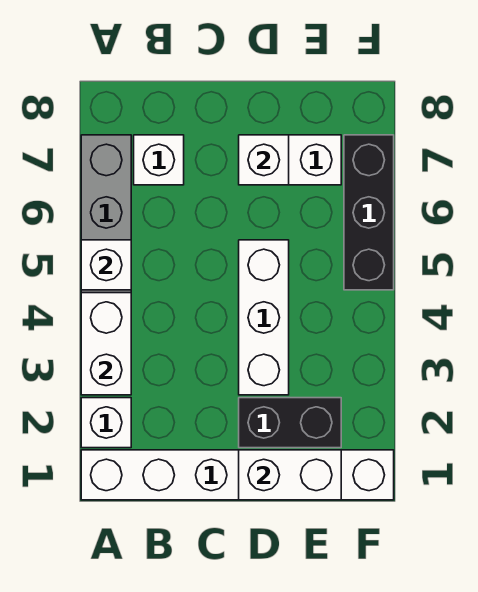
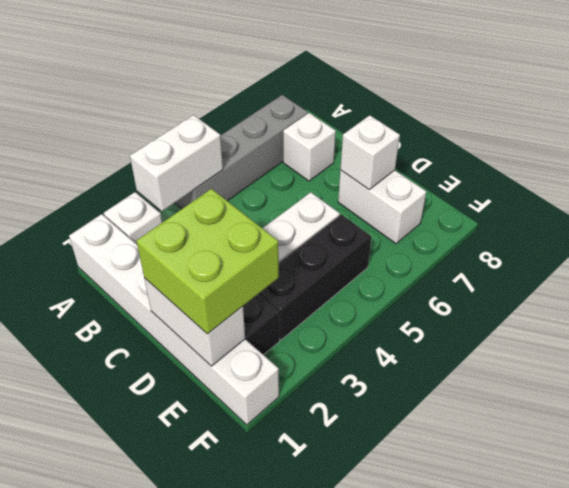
white brick A5 level 2 -> none
none -> lime brick D1:E2 level 3
black brick F5:F7 level 1 -> black brick E3:E5 level 1

